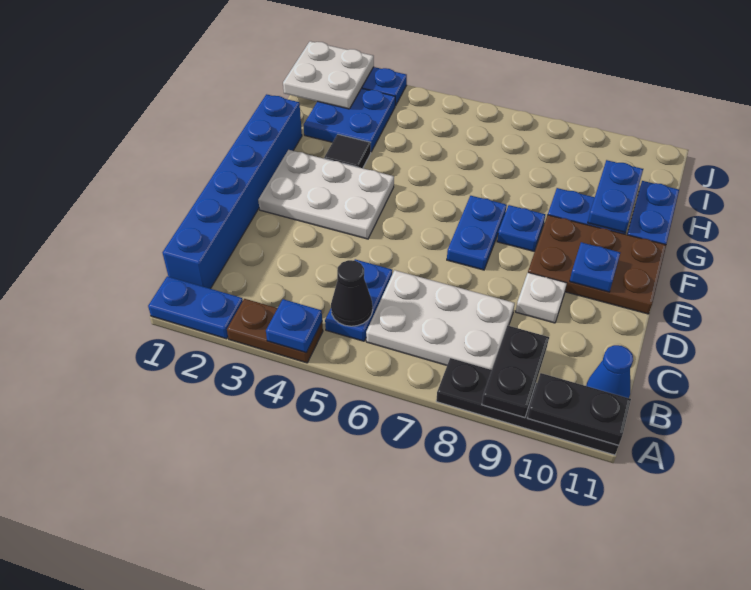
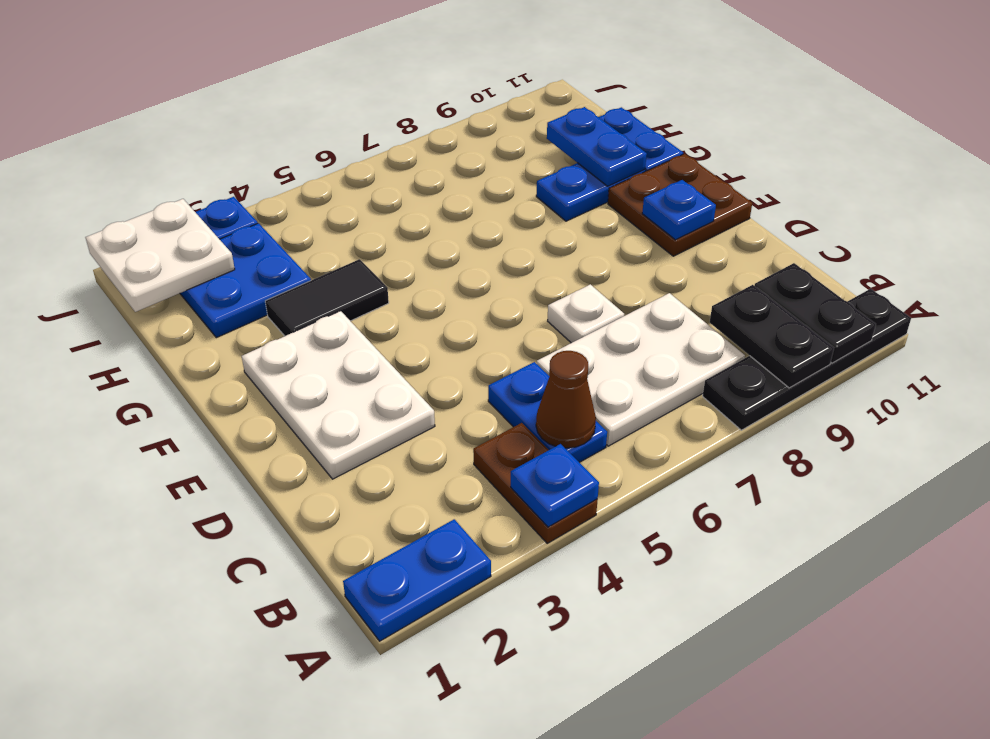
brown plate A3:A4 level 1 -> brown plate A4:B4 level 1
black plate A10:A11 level 2 -> black plate A10:B10 level 2
blue brick B1:G1 level 1 -> none
black cone B5 level 2 -> brown cone B5 level 2
blue cone B11 level 1 -> none
white plate D9 level 1 -> white plate D7 level 1
white plate E2:F4 level 1 -> white plate D2:F3 level 1
blue plate E7:F7 level 1 -> none
brown plate E9:F11 level 1 -> brown plate E10:F11 level 1
blue plate F8 level 1 -> none
black tile G3 level 1 -> black tile G3:G4 level 1

